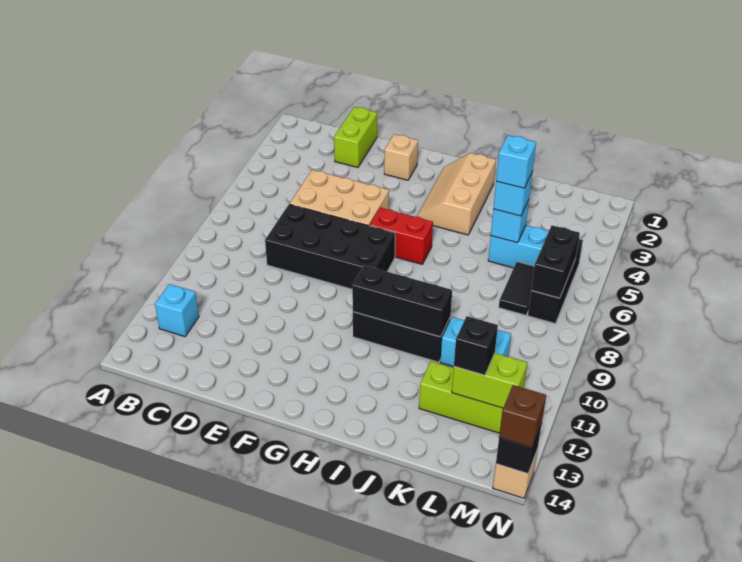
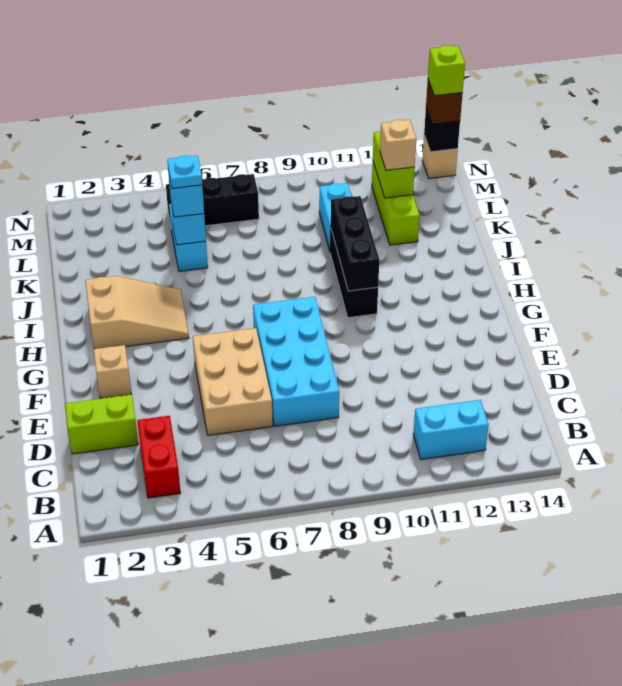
cyan brick B12 level 1 -> cyan brick B11:B12 level 1
black brick D7:G8 level 1 -> cyan brick D7:G8 level 1
red brick G6:H6 level 1 -> red brick B3:C3 level 1
tan slope H2:I4 level 1 top I -> tan slope H2:I4 level 1 top 2
cyan brick K5 level 4 -> cyan plate K5 level 4
black tile L6:L7 level 1 -> none
black brick L12 level 3 -> tan brick L12 level 3
black brick M6:M7 level 2 -> none
none -> lime brick N14 level 4

